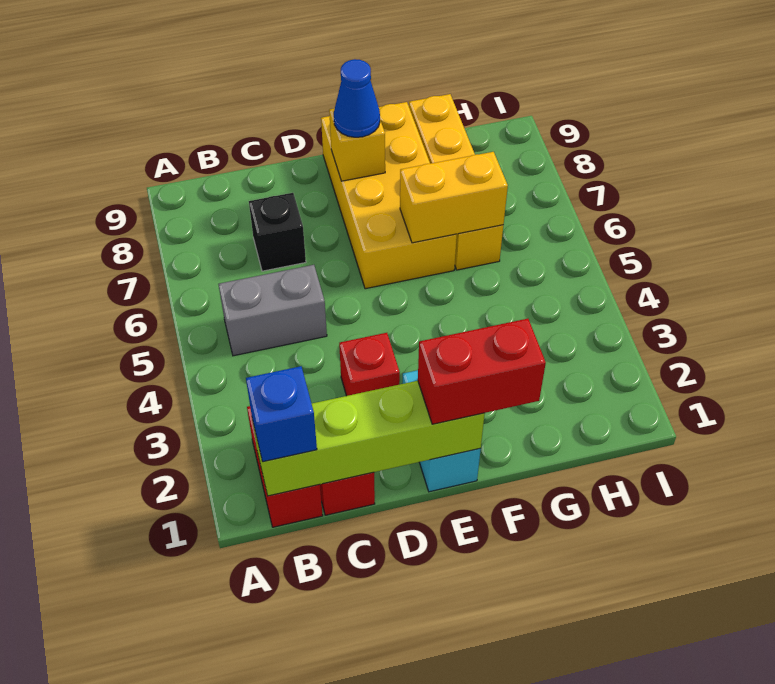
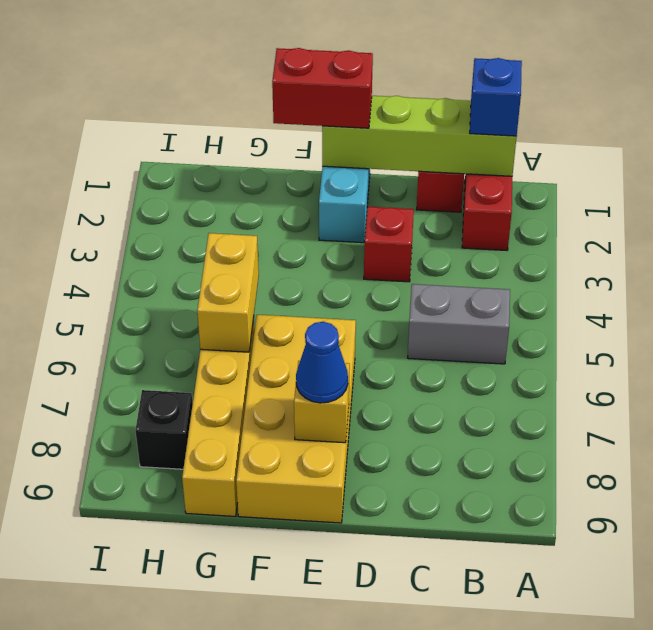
black brick C7 level 1 -> black brick H8 level 1
yellow brick F6:G6 level 2 -> yellow brick G5:G6 level 2

